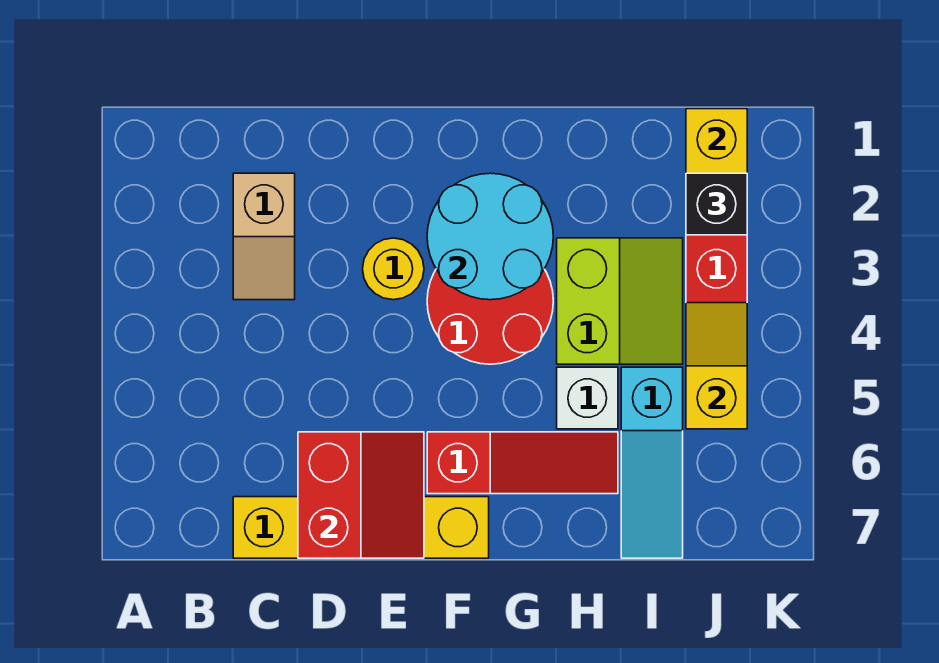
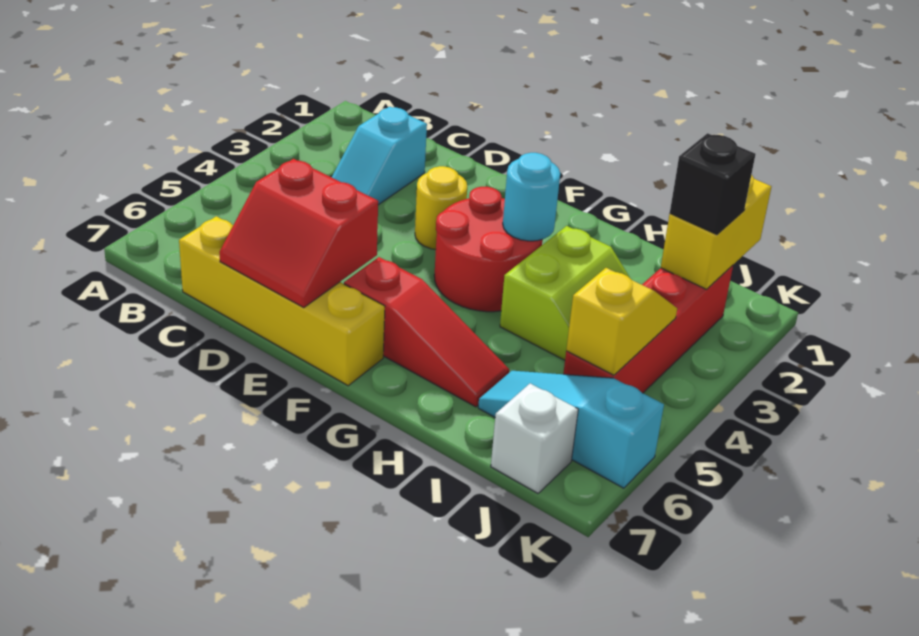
tan slope C2:C3 level 1 top 2 -> cyan slope C2:C3 level 1 top 2
red slope D6:E7 level 2 top D -> red slope D6:E7 level 2 top 6
cyan round brick F2:G3 level 2 -> cyan round brick G3 level 2
white brick H5 level 1 -> white brick J7 level 1
cyan slope I5:I7 level 1 top 5 -> cyan slope I6:K6 level 1 top K

